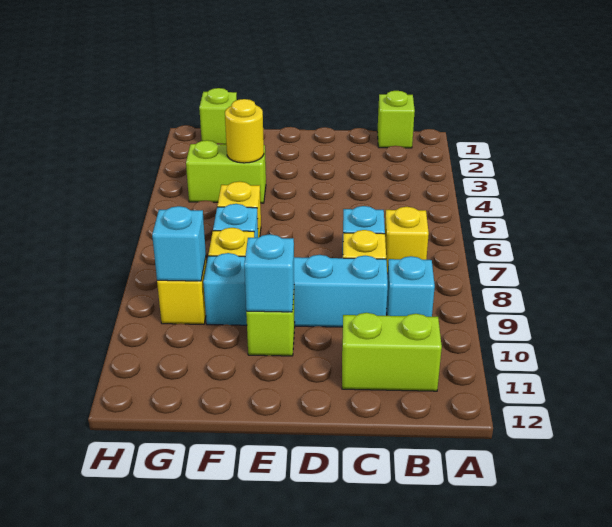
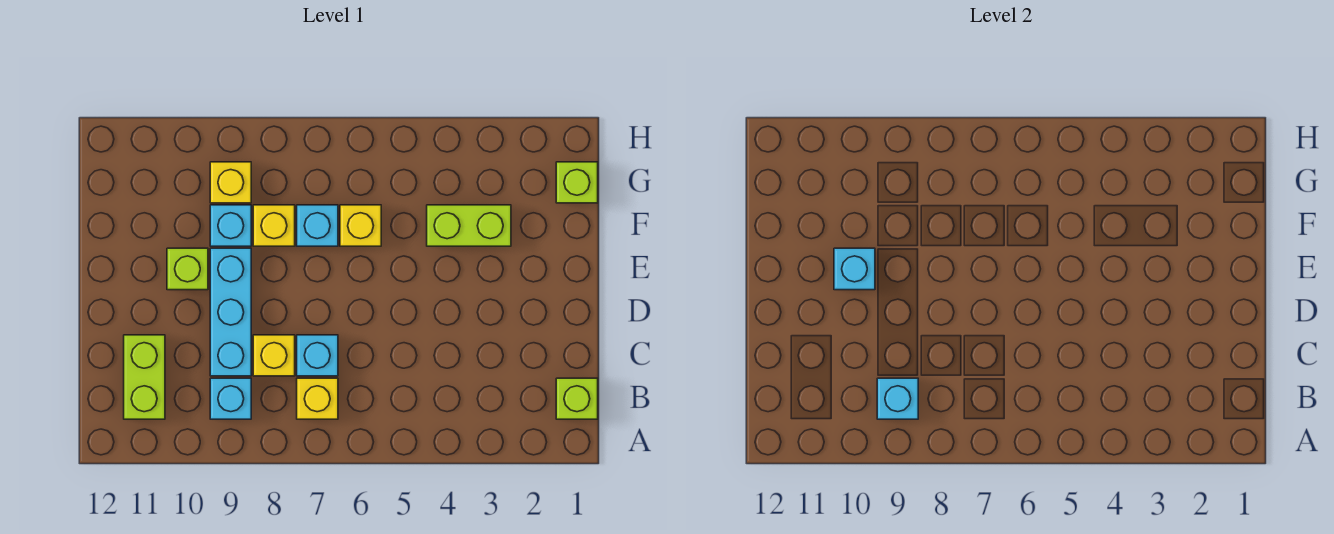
lime brick F4:G4 level 1 -> lime brick F3:F4 level 1
yellow round brick F4 level 2 -> none
cyan brick G9 level 2 -> cyan brick B9 level 2

